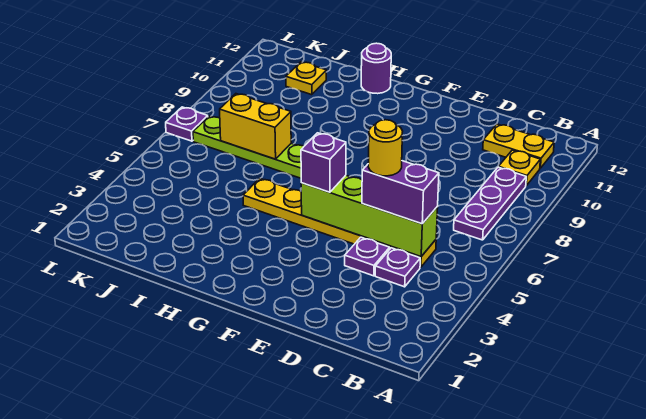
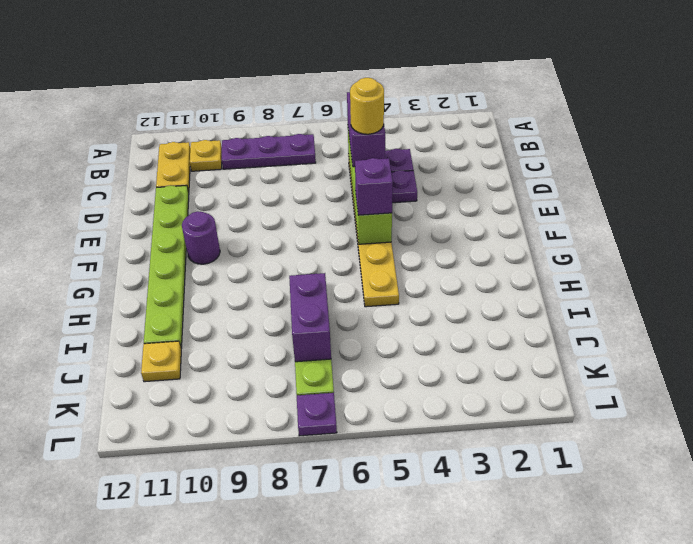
none -> lime plate D11:I11 level 1
purple round brick H12 level 1 -> purple round brick F10 level 1
yellow brick I7:J7 level 2 -> purple brick I7:J7 level 2

